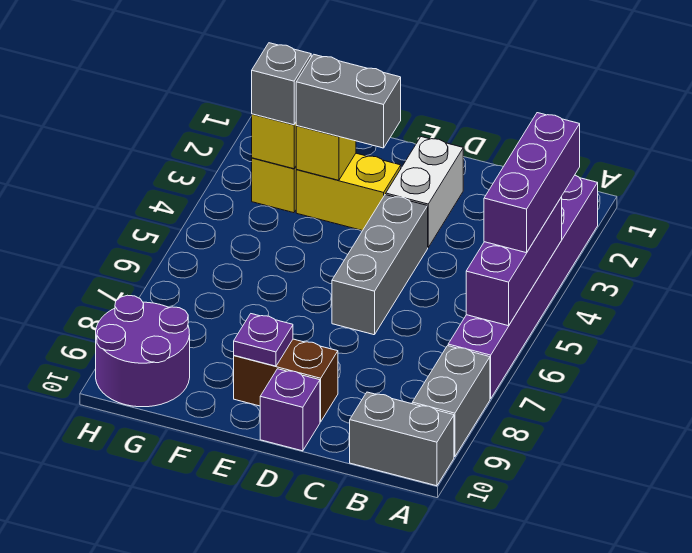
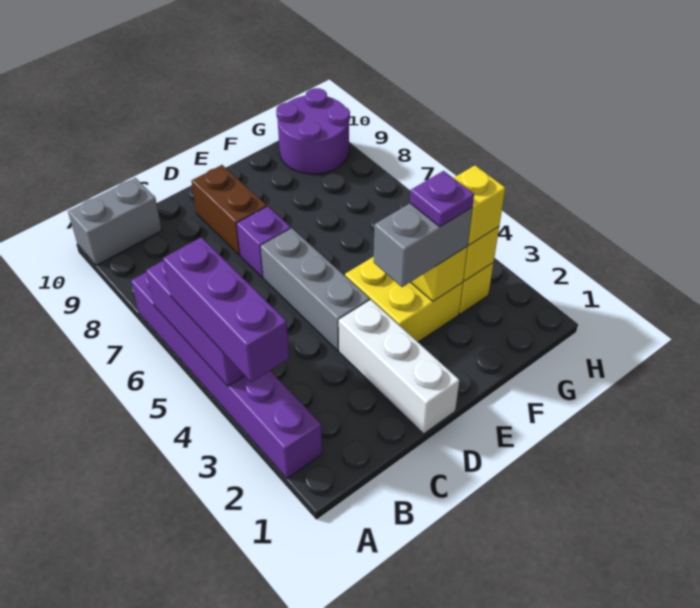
grey brick A8:A9 level 1 -> none
white brick D2:D3 level 1 -> white brick D1:D3 level 1
brown brick D9:E9 level 1 -> brown brick D8:D9 level 1
purple brick D10 level 1 -> purple brick D7 level 1
yellow brick E3:F3 level 1 -> yellow brick E3:F4 level 1
purple plate E9 level 2 -> purple plate F3 level 4
grey brick G3 level 3 -> yellow brick G3 level 3

